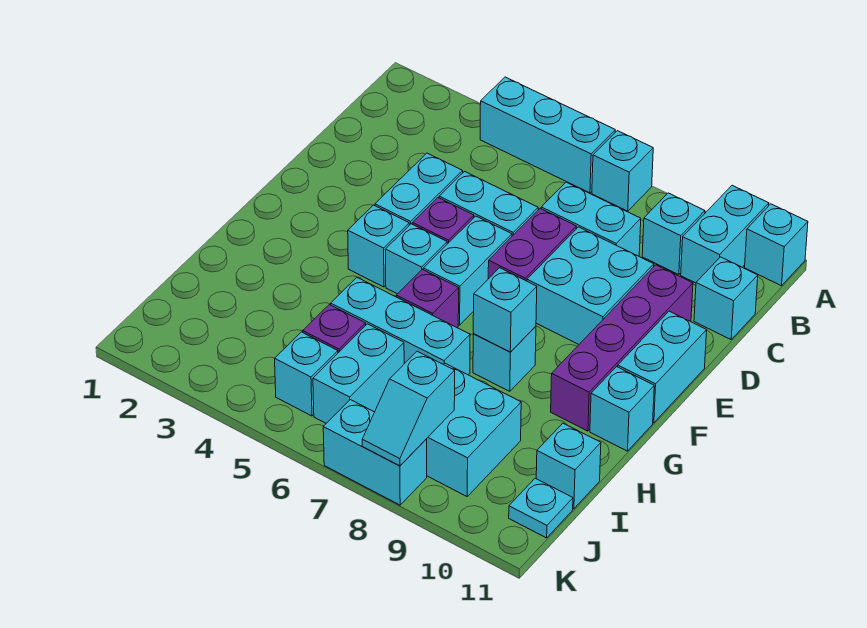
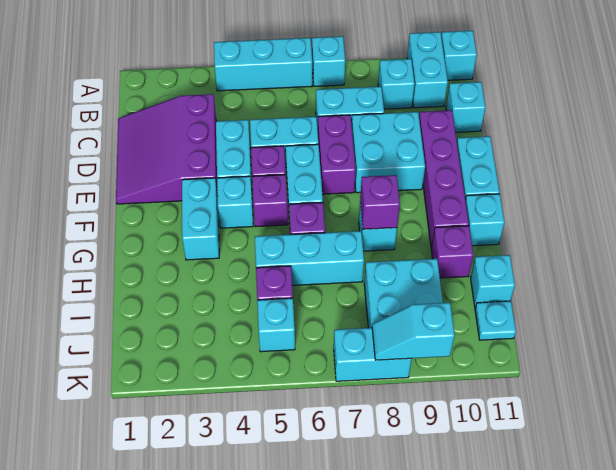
none -> purple slope C1:E3 level 1 top 3
cyan brick F5 level 1 -> purple brick F5 level 1
cyan brick G8 level 2 -> purple brick G8 level 2
none -> purple brick H10 level 1
cyan brick I6:J6 level 1 -> cyan brick F3:G3 level 1
cyan slope J8:K8 level 2 top J -> cyan slope K8:K9 level 2 top 9

